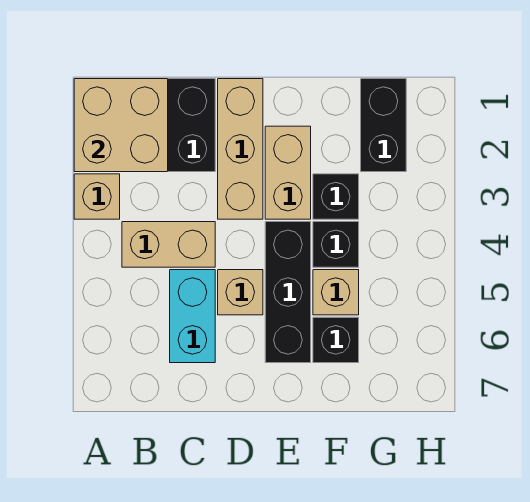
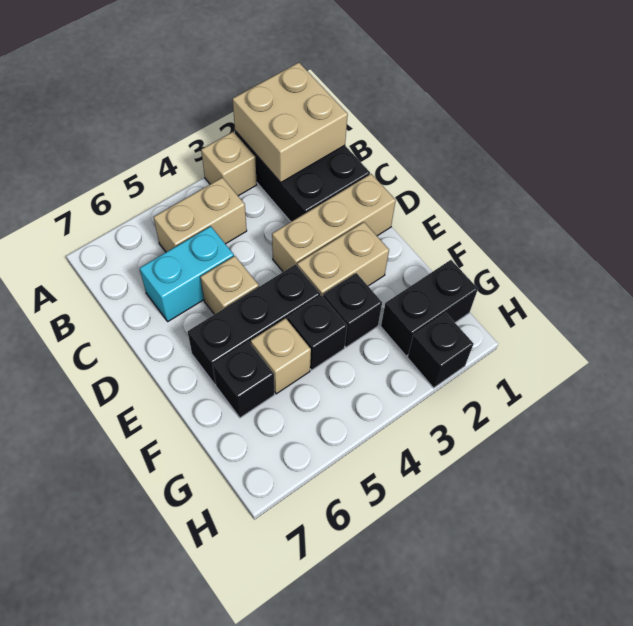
tan brick B4:C4 level 1 -> tan brick B4:B5 level 1
none -> black brick H2 level 1

